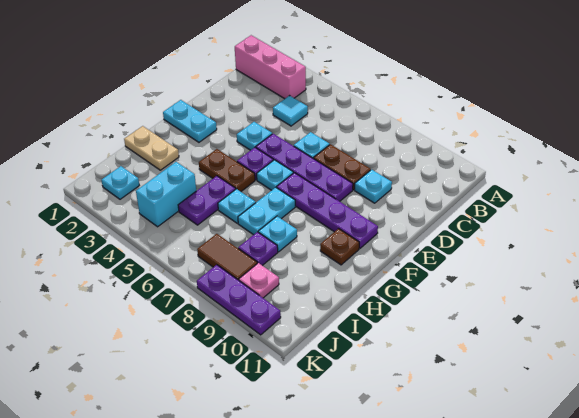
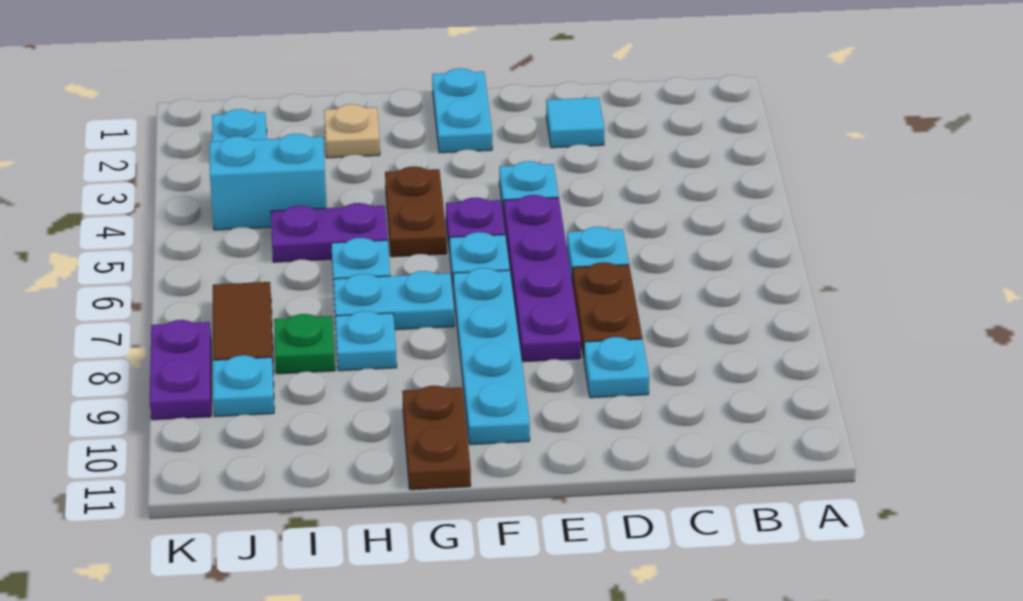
pink brick B1:B3 level 1 -> none
cyan tile C4 level 1 -> cyan tile D2 level 1
purple plate F7:F10 level 1 -> cyan plate F7:F10 level 1
brown plate G10 level 1 -> brown plate G10:G11 level 1
tan plate H1:H2 level 1 -> tan plate H2 level 1
purple plate I8 level 1 -> green plate I8 level 1
pink plate J9 level 1 -> cyan plate J9 level 1
purple plate K8:K10 level 1 -> purple plate K8:K9 level 1

